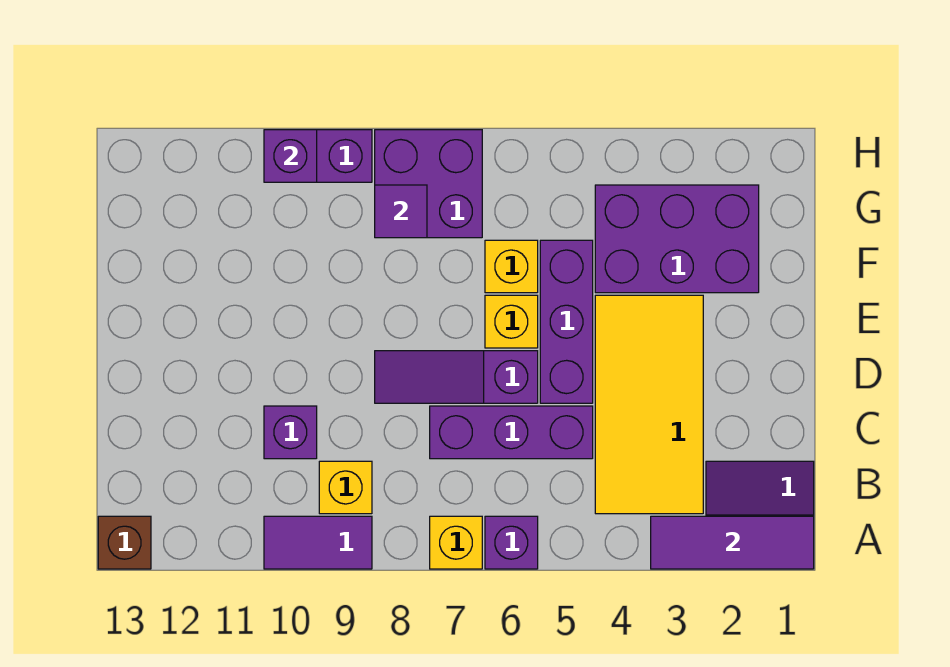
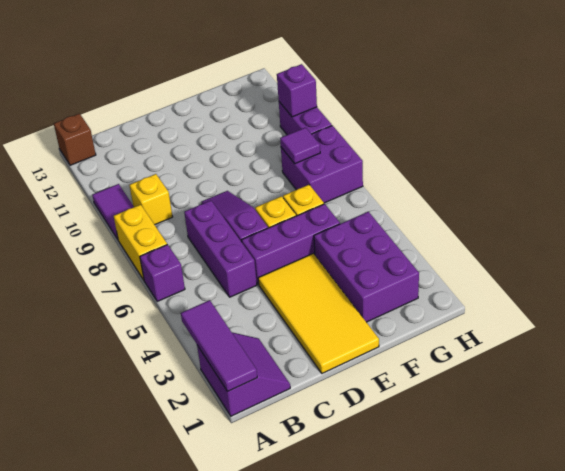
yellow brick A7 level 1 -> yellow brick A7:A8 level 1
yellow tile B3:E4 level 1 -> yellow tile D1:E4 level 1
purple brick C10 level 1 -> none

